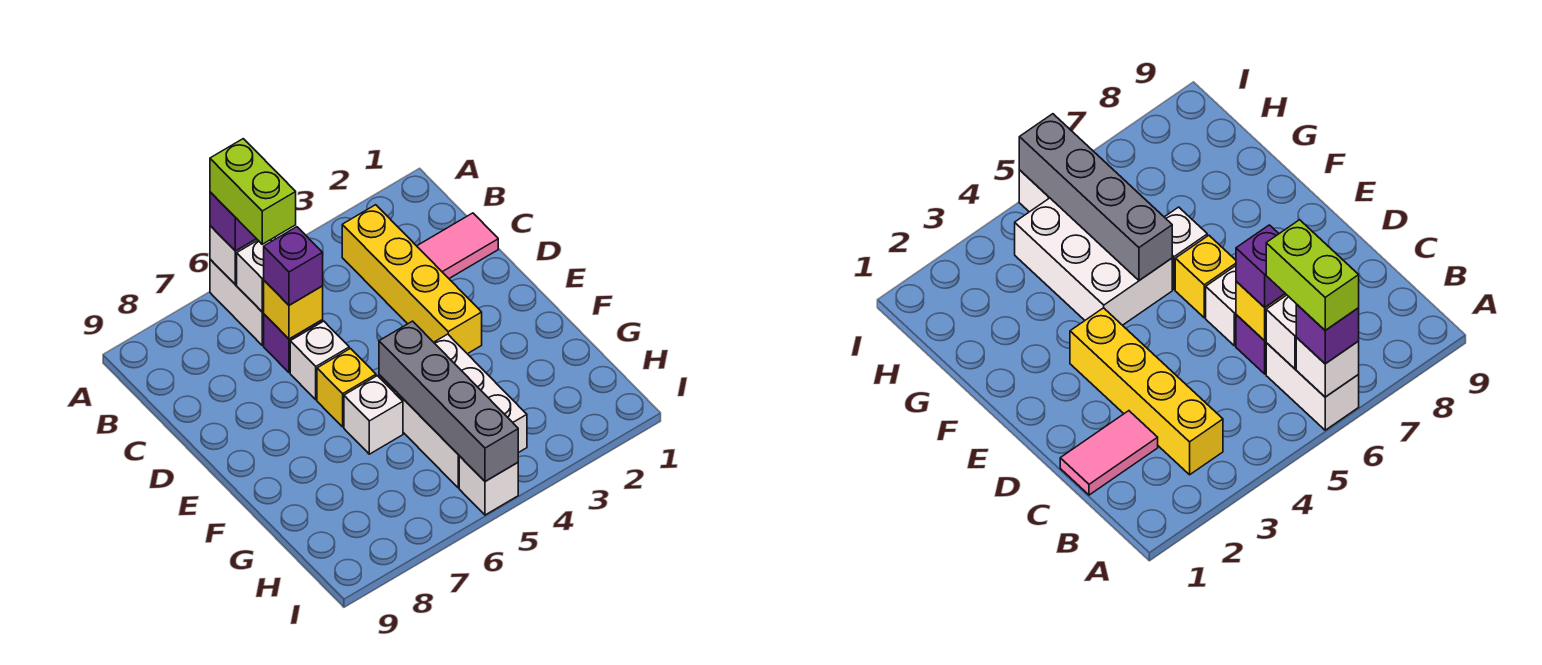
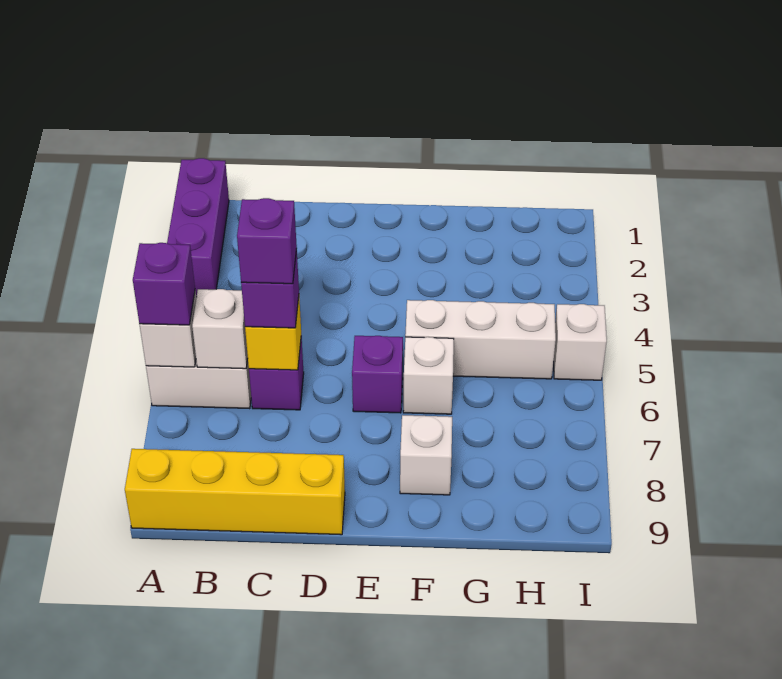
none -> purple brick A1:A3 level 1
lime brick A6:B6 level 4 -> none
yellow brick B3:E3 level 1 -> yellow brick A9:D9 level 1
pink tile C1:C2 level 1 -> none
none -> purple brick C6 level 4
white brick D6 level 1 -> white brick F8 level 1
yellow brick E6 level 1 -> purple brick E6 level 1
white brick F4:H5 level 1 -> white brick F5:H5 level 1
grey brick F5:I5 level 2 -> none

